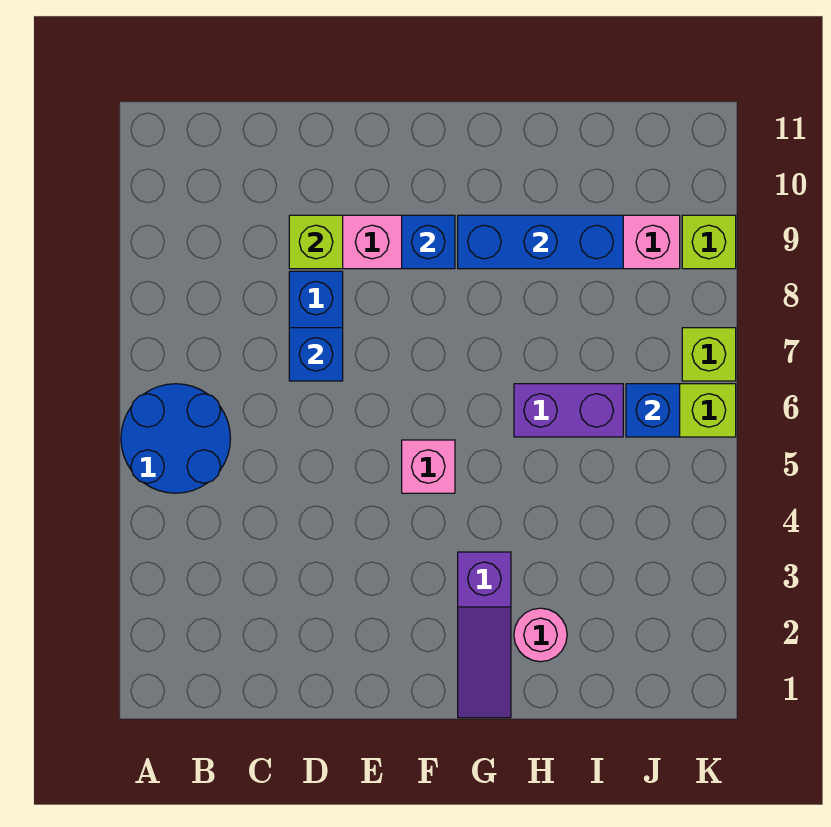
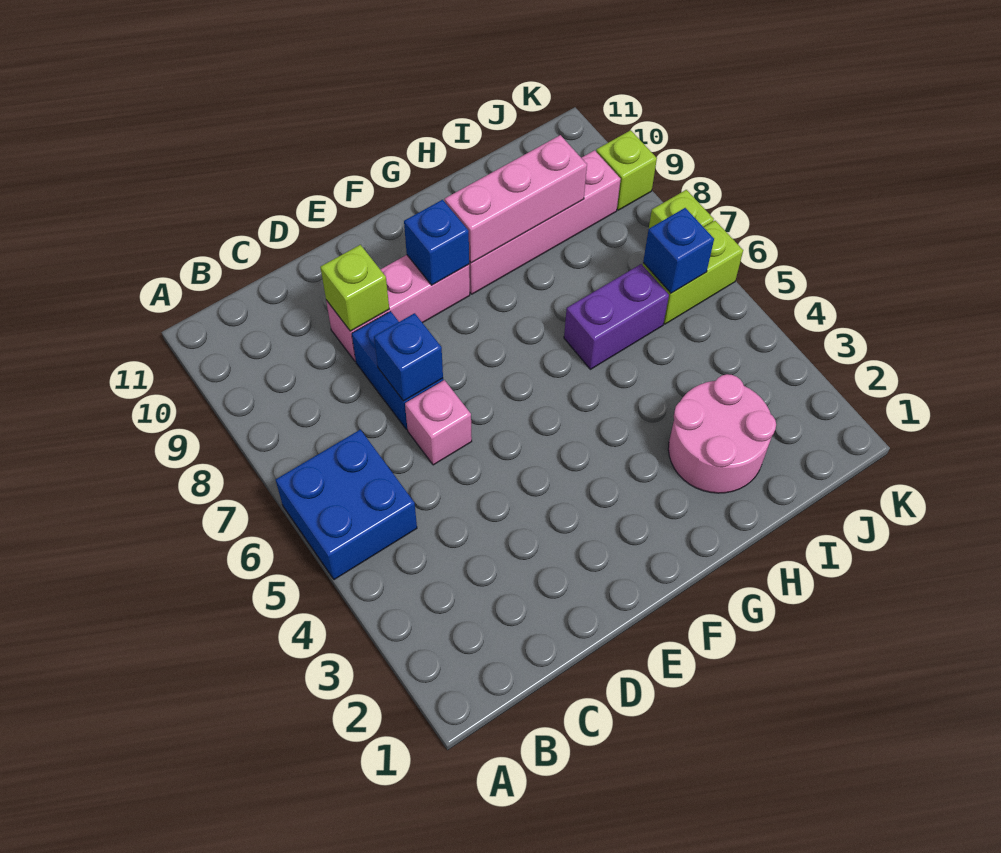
blue round brick A5:B6 level 1 -> blue brick A5:B6 level 1
pink brick F5 level 1 -> pink brick D6 level 1
purple slope G1:G3 level 1 top 3 -> none
blue brick G9:I9 level 2 -> pink brick G9:I9 level 2
pink round brick H2 level 1 -> pink round brick H2:I3 level 1

